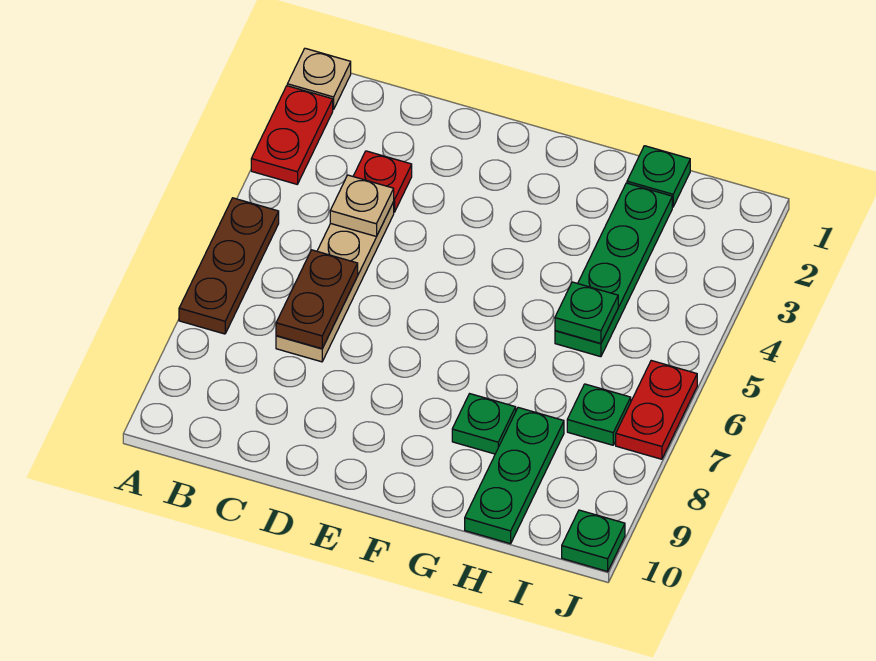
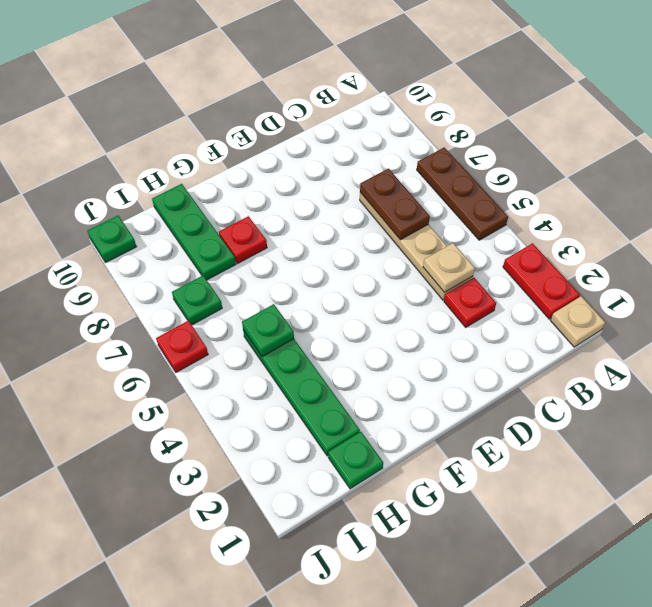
green plate G8 level 1 -> red plate G8 level 1
red plate J6:J7 level 1 -> red plate J6 level 1

